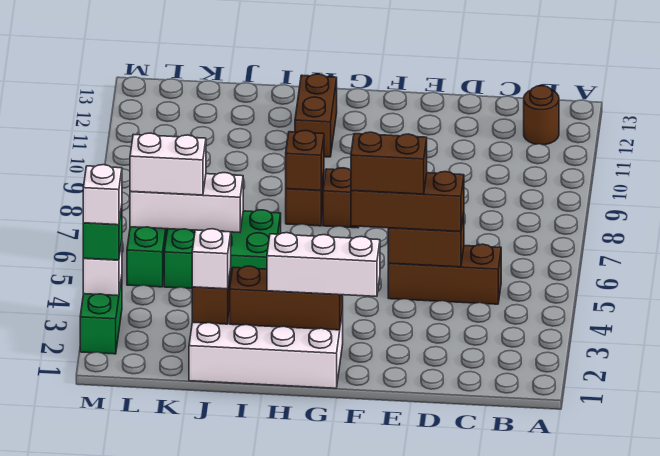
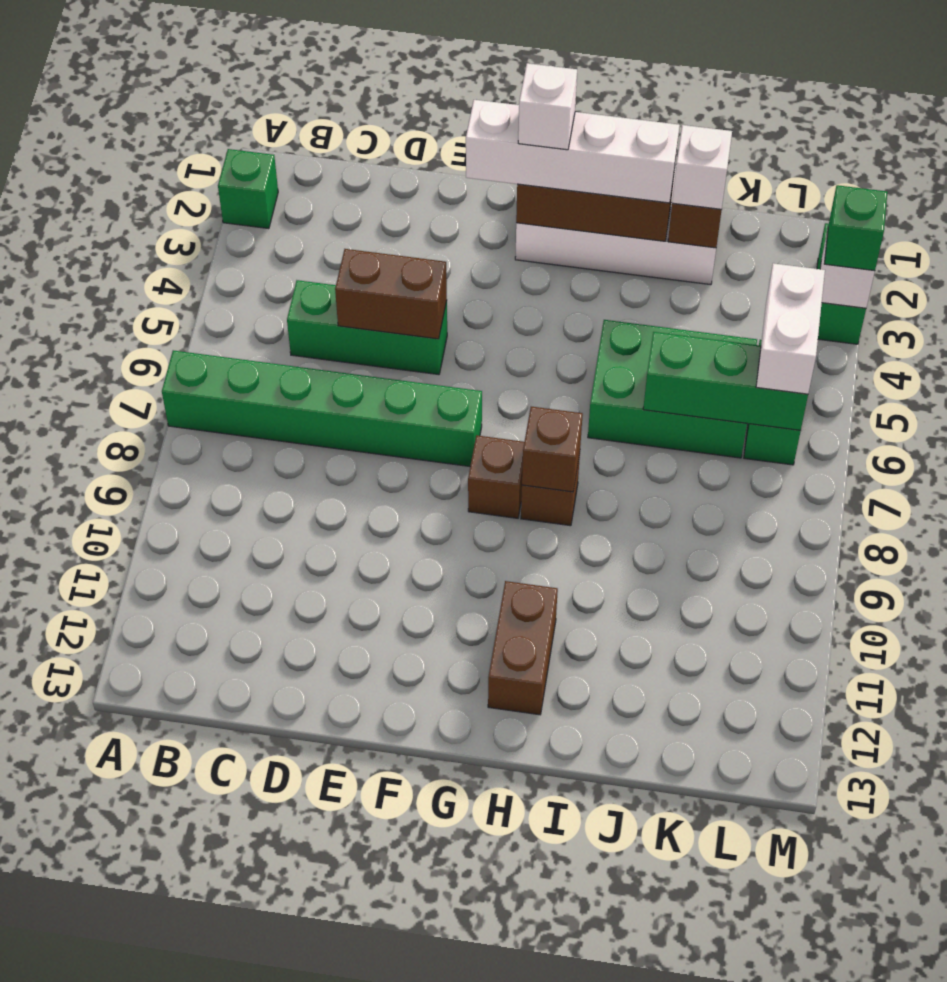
none -> green brick A2 level 1
none -> green brick A7:F7 level 1
brown round brick B12 level 1 -> none
brown brick C5:E5 level 1 -> green brick C5:E5 level 1
brown brick D5:F5 level 3 -> none
brown brick E5:F5 level 4 -> none
white brick F2:H2 level 3 -> white brick F2:I2 level 3
white brick J6:L6 level 2 -> green brick J6:L6 level 2
white brick K6:L6 level 3 -> white brick L5:L6 level 3
white brick M3 level 4 -> white brick G2 level 4

